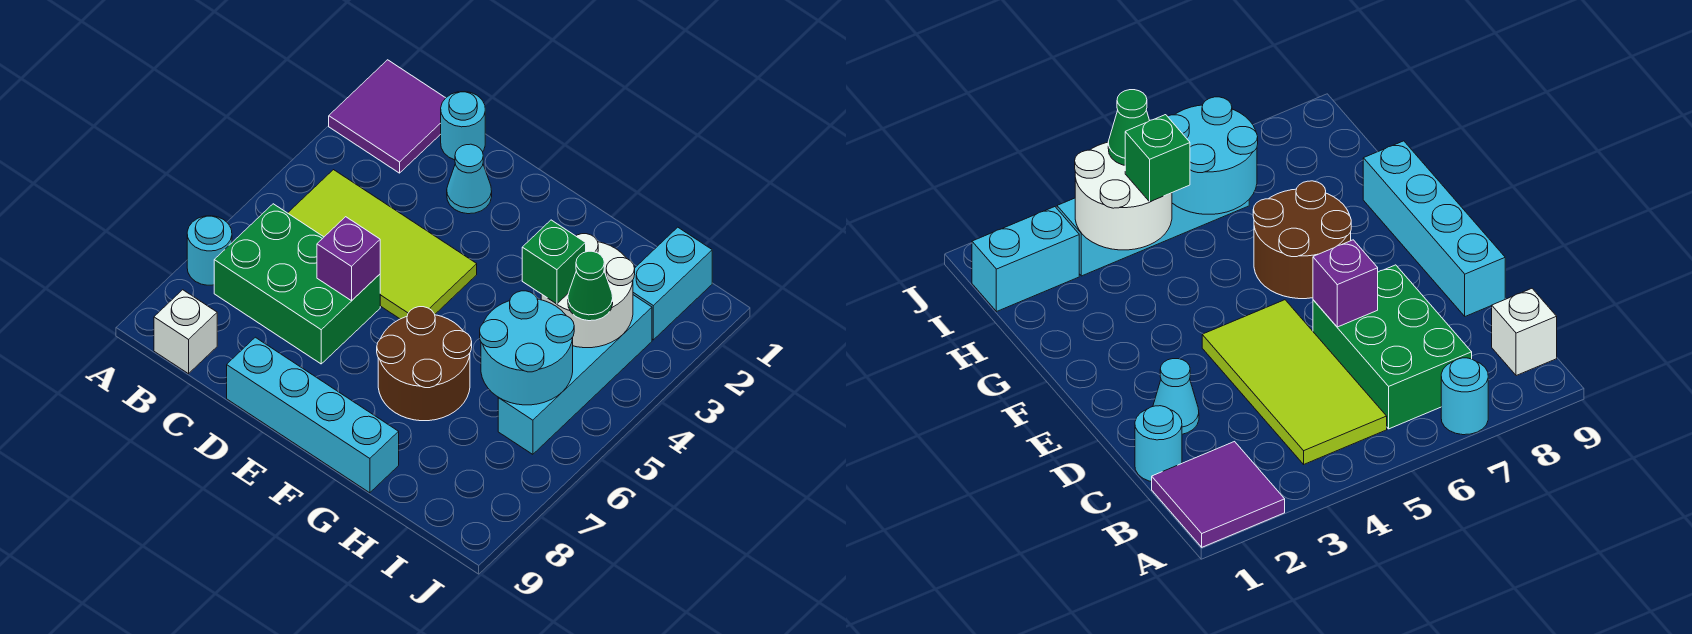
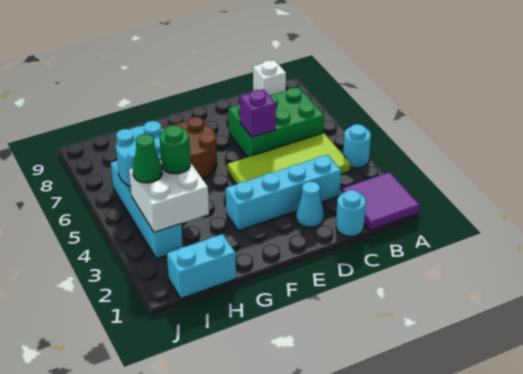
cyan round brick A7 level 1 -> cyan round brick A4 level 1
cyan brick D9:G9 level 1 -> cyan brick C3:F3 level 1
white round brick H3:I4 level 2 -> white brick H3:I4 level 2
green brick H4 level 3 -> green round brick H4 level 3
cyan brick I1:I2 level 1 -> cyan brick H1:I1 level 1

